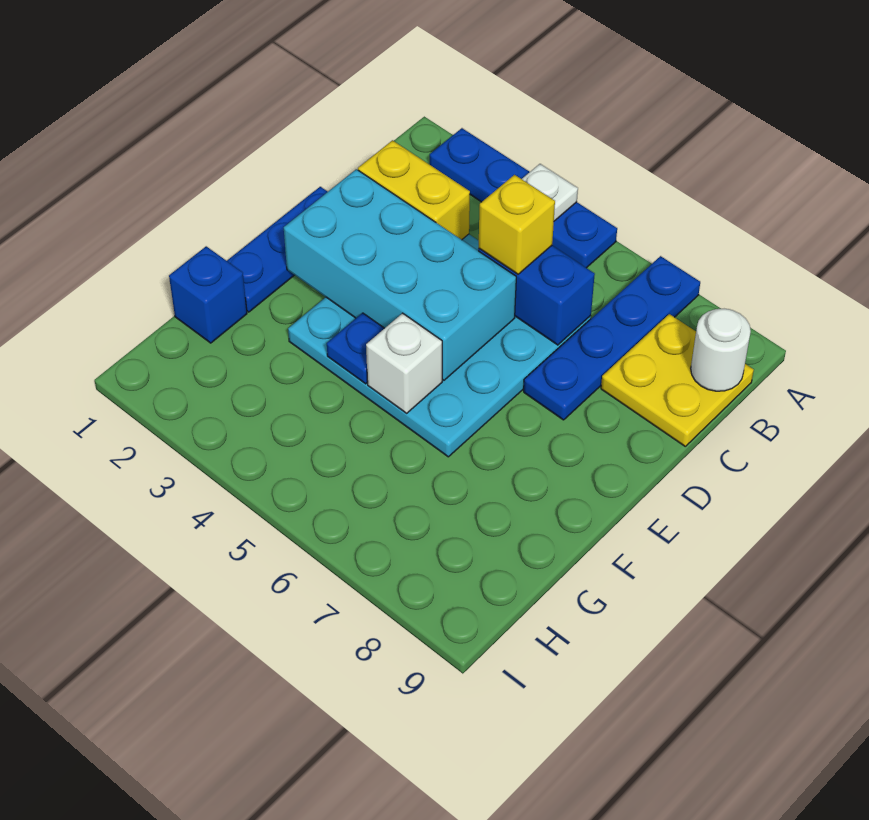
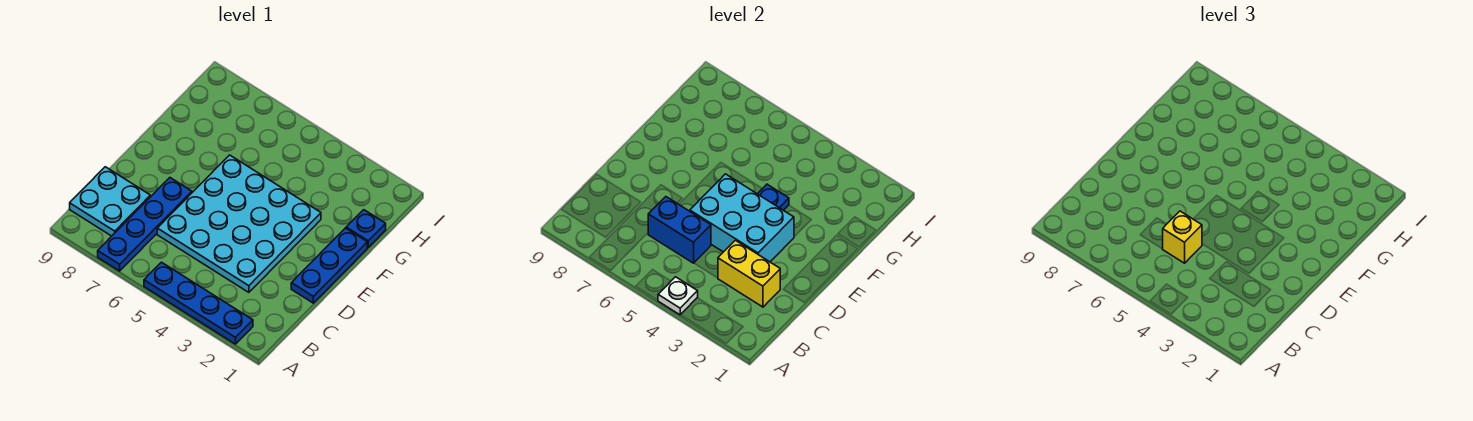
yellow plate B8:C9 level 1 -> cyan plate B8:C9 level 1
white round brick B9 level 2 -> none
cyan brick D2:E5 level 2 -> cyan brick D3:E5 level 2
white brick F5 level 2 -> none
blue brick G1 level 1 -> blue plate G1 level 1

